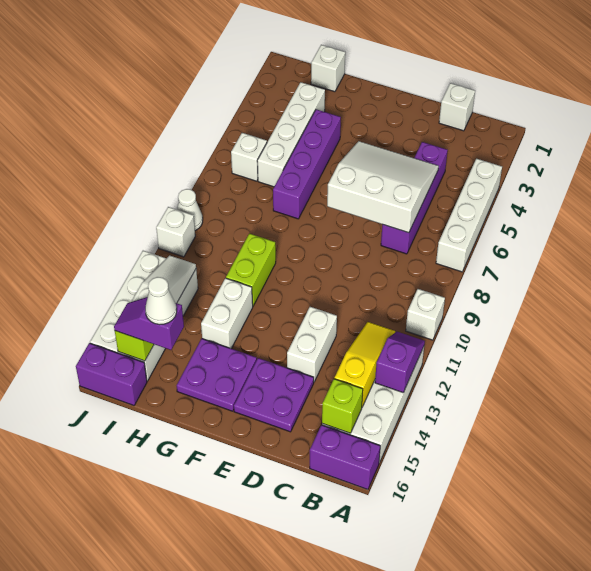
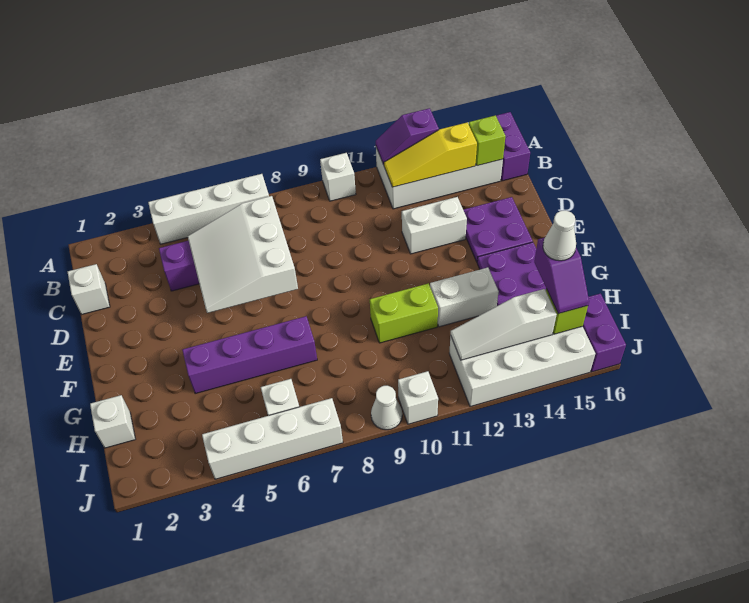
white brick H3:H6 level 1 -> white brick J4:J7 level 1

